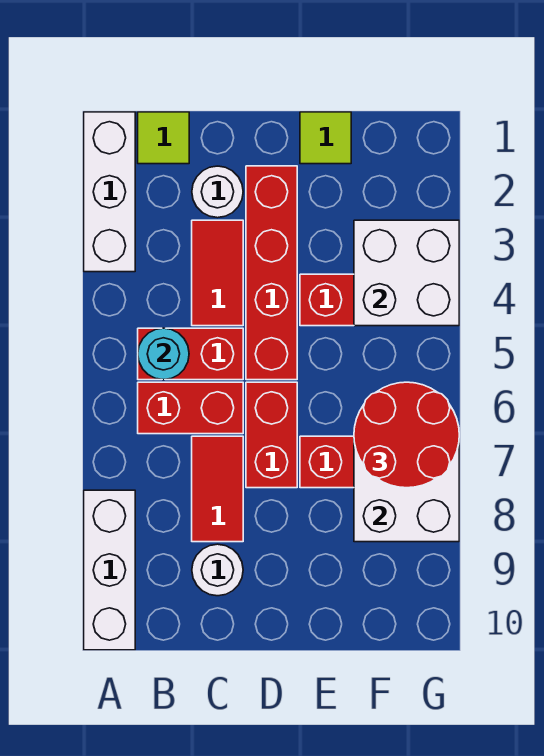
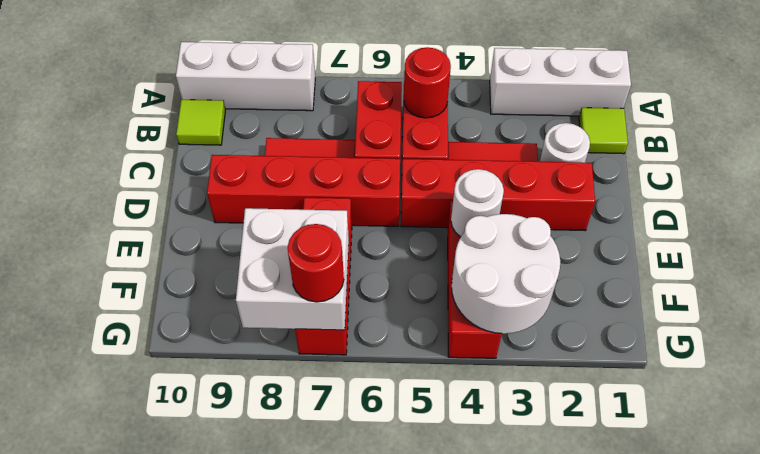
cyan round brick B5 level 2 -> red round brick B5 level 2
white round brick C9 level 1 -> white round brick E4 level 2
red brick D6:D7 level 1 -> red brick D6:D9 level 1
lime tile E1 level 1 -> lime tile B10 level 1
white brick F3:G4 level 2 -> white round brick F3:G4 level 2
red round brick F6:G7 level 3 -> red round brick G7 level 3

